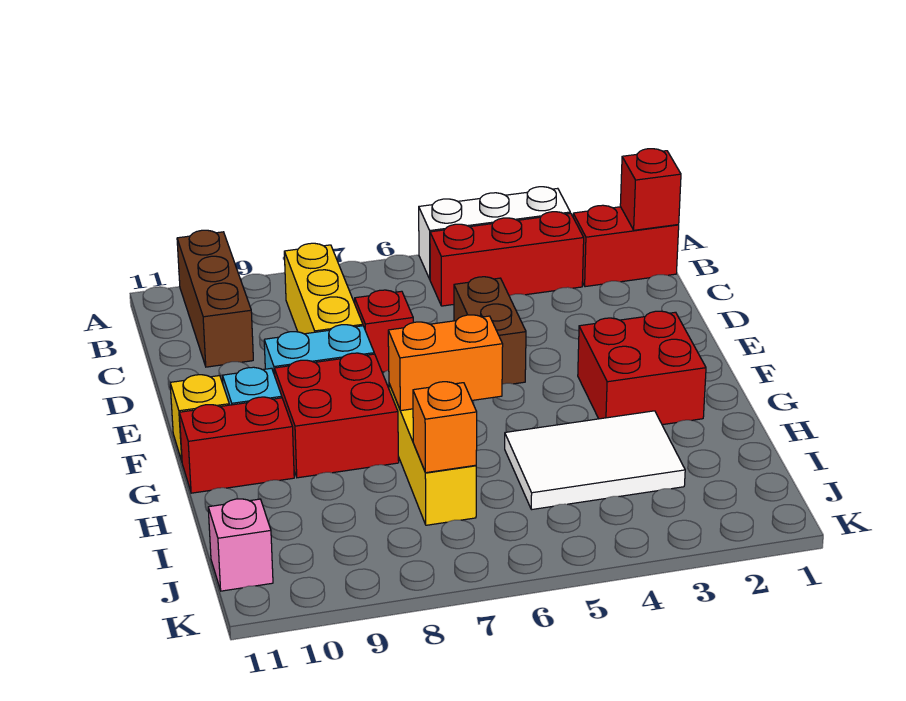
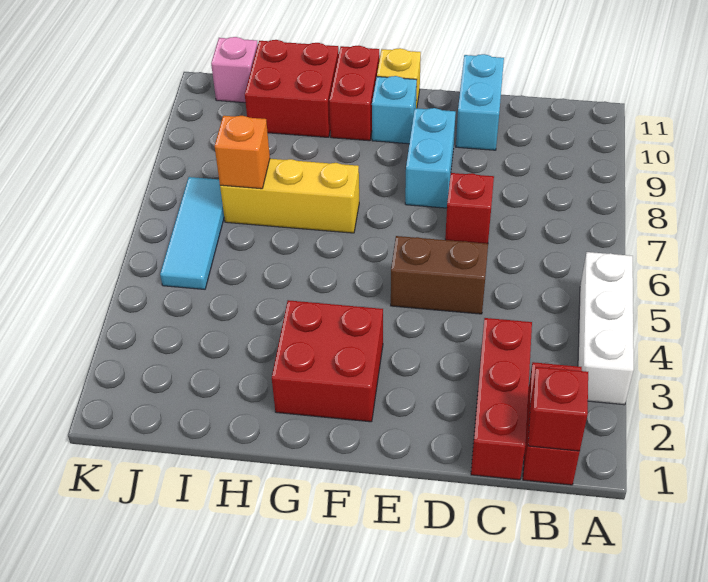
brown brick A10:C10 level 1 -> none
red brick B3:B5 level 1 -> red brick C1:C3 level 1
yellow brick B8:D8 level 1 -> none
none -> cyan brick D10:D11 level 1
red brick F8:G9 level 1 -> red brick H10:I11 level 1
orange brick G6:G7 level 2 -> none
white tile H3:I5 level 1 -> none
none -> cyan tile J5:J7 level 1

